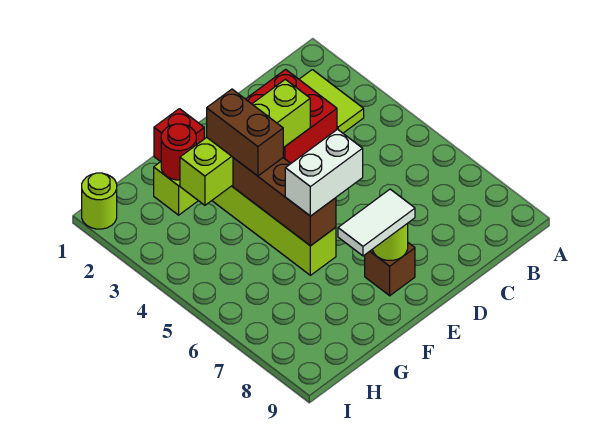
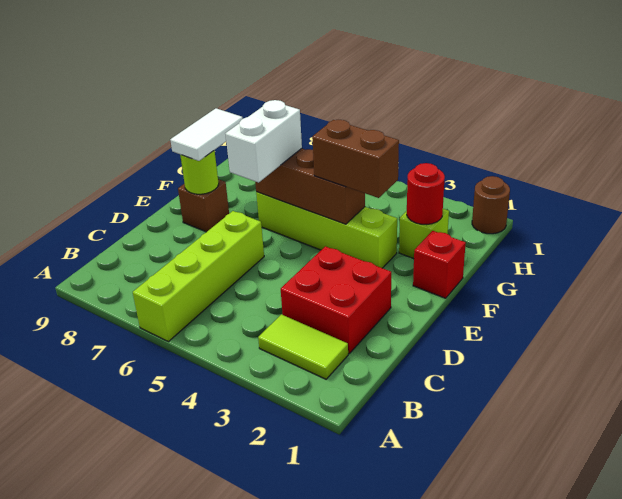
lime brick D3:G3 level 2 -> lime brick A6:D6 level 1
lime round brick I1 level 1 -> brown round brick I1 level 1

